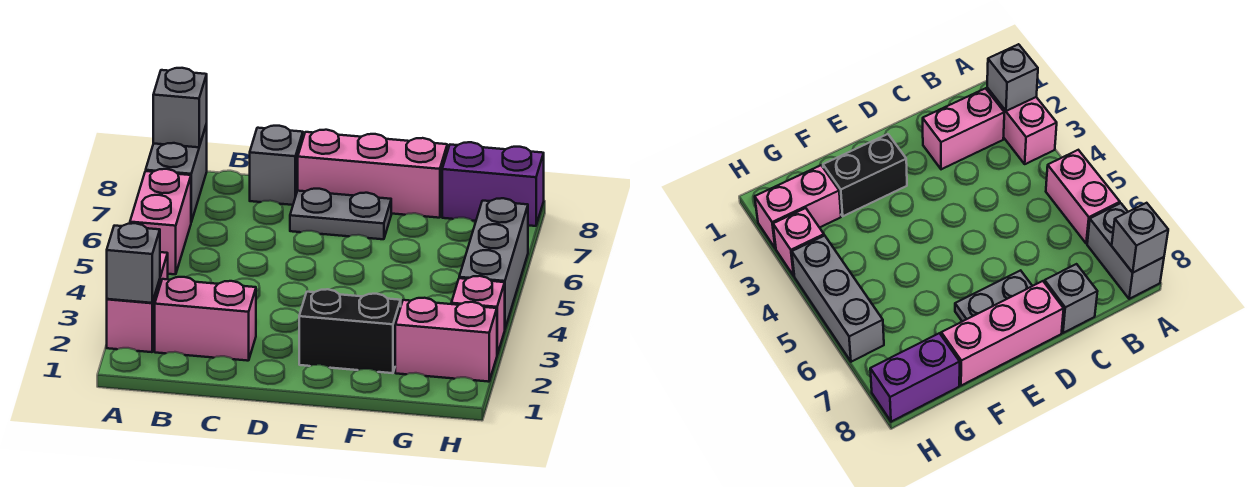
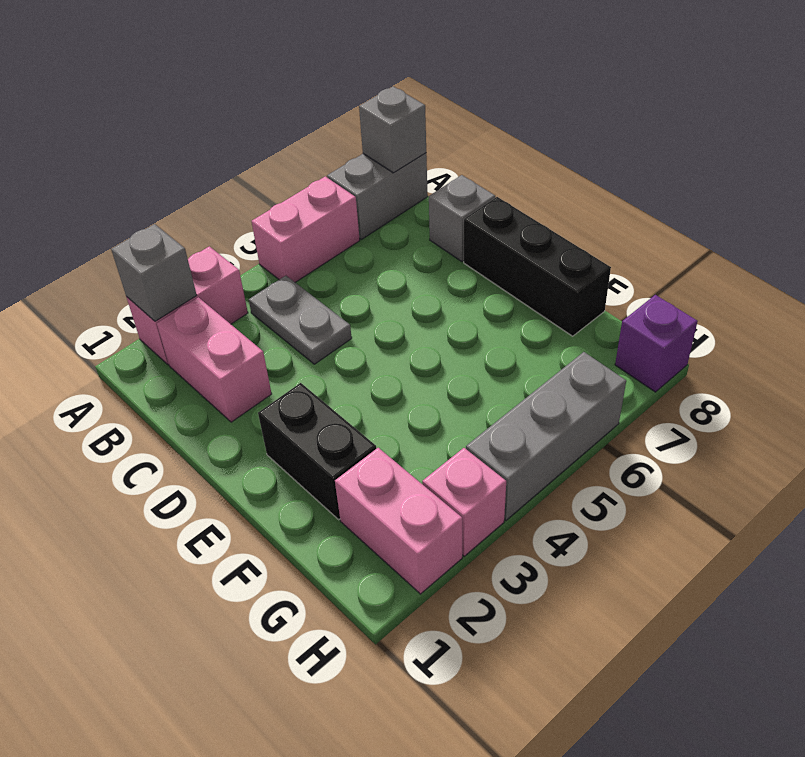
grey plate D7:E7 level 1 -> grey plate B4:C4 level 1
pink brick D8:F8 level 1 -> black brick D8:F8 level 1
purple brick G8:H8 level 1 -> purple brick H8 level 1

